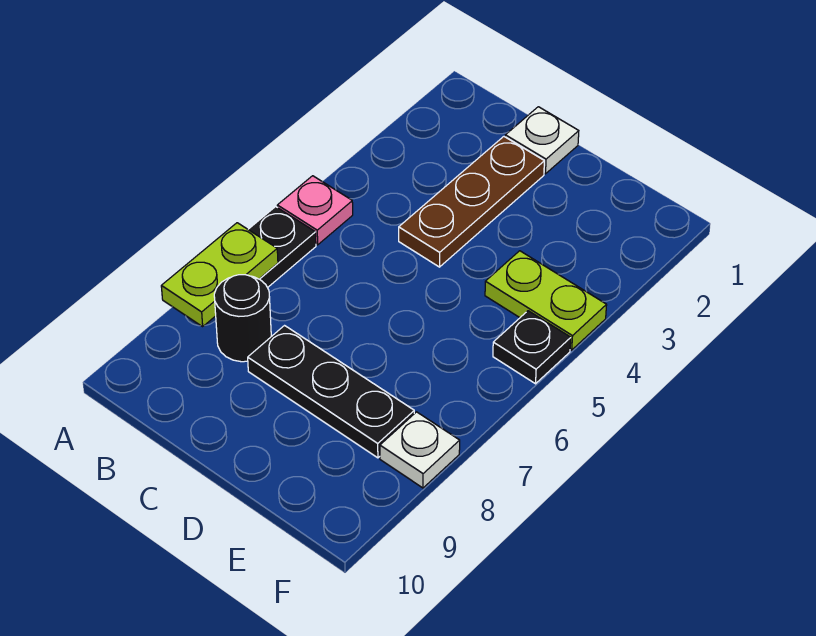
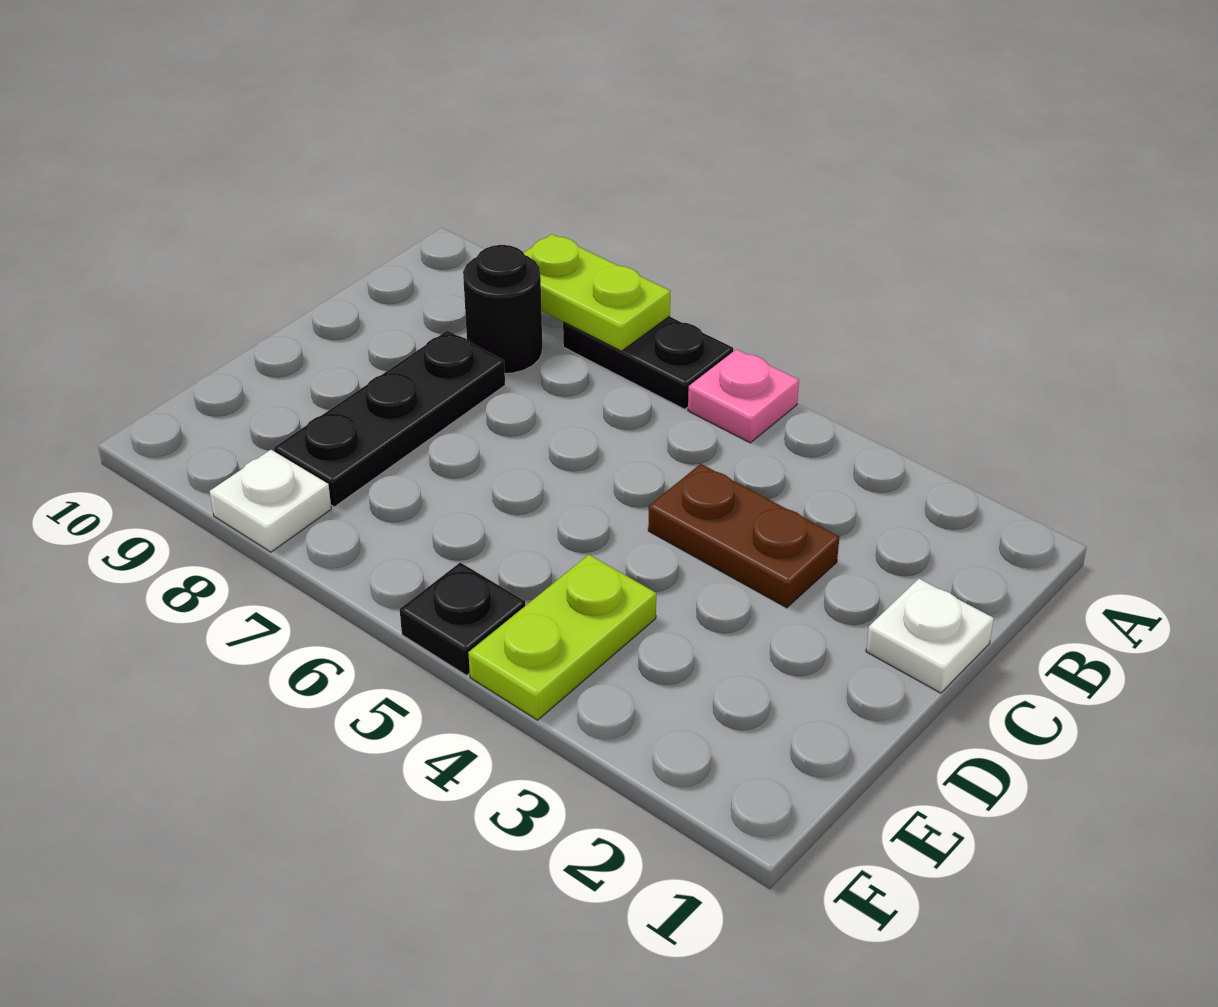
brown plate C2:C4 level 1 -> brown plate C3:C4 level 1

